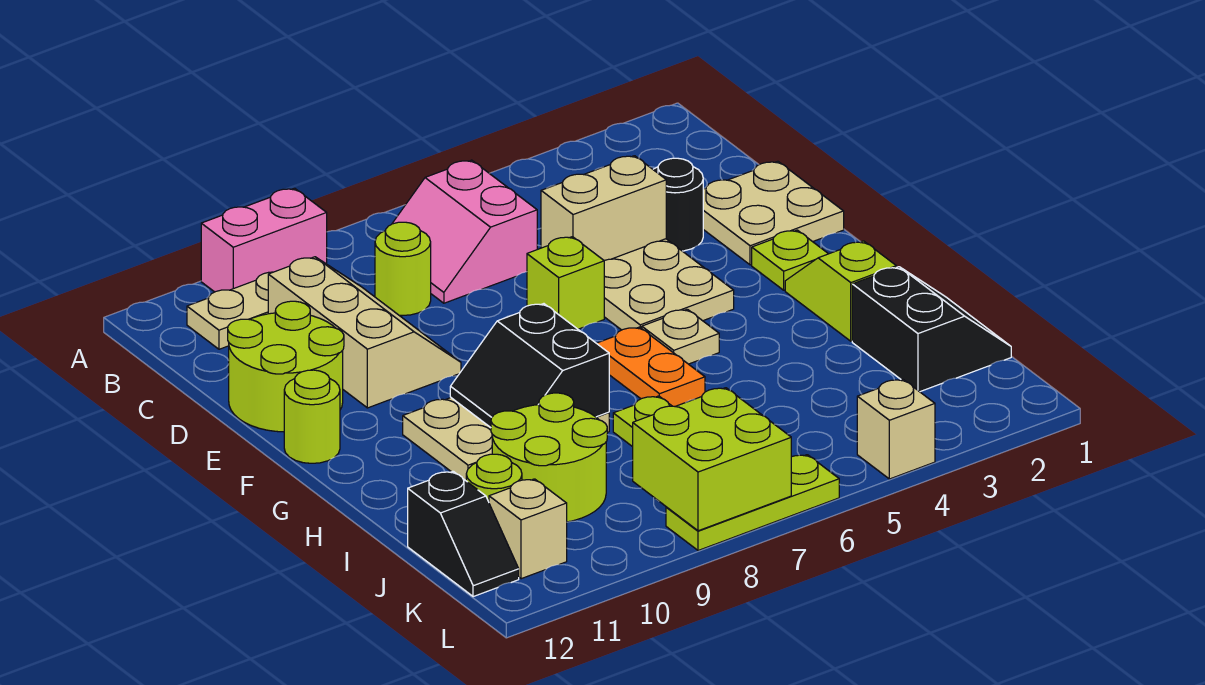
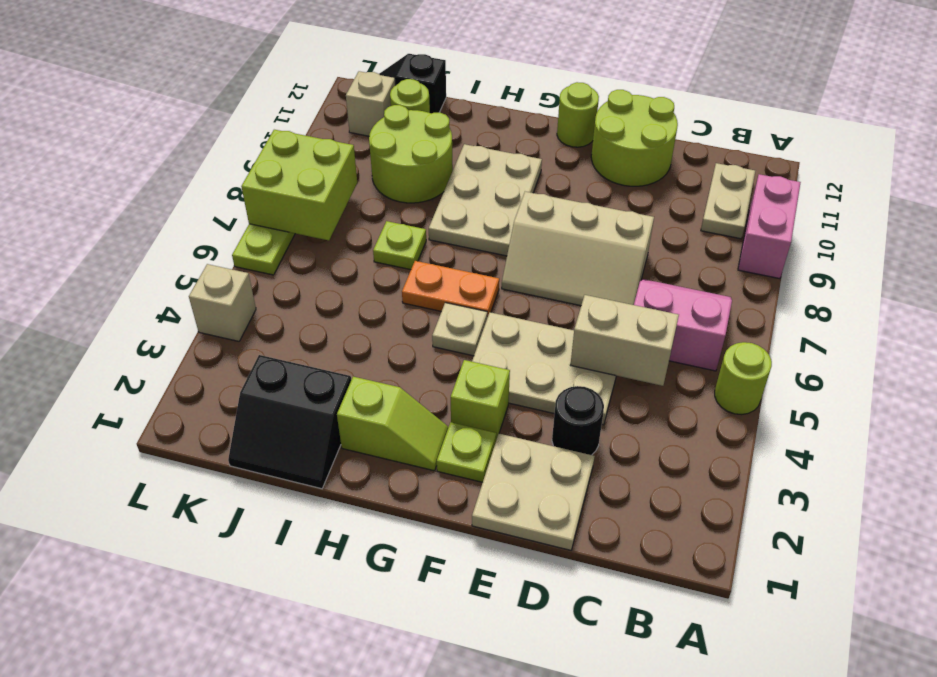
lime round brick C8 level 1 -> lime round brick A5 level 1
tan slope C9:E10 level 1 top 10 -> tan slope D7:F8 level 1 top 8
tan brick D4:D5 level 2 -> tan brick C5:D5 level 2
lime brick E6 level 1 -> lime brick F3 level 1
black slope G8:H9 level 2 top 8 -> none

